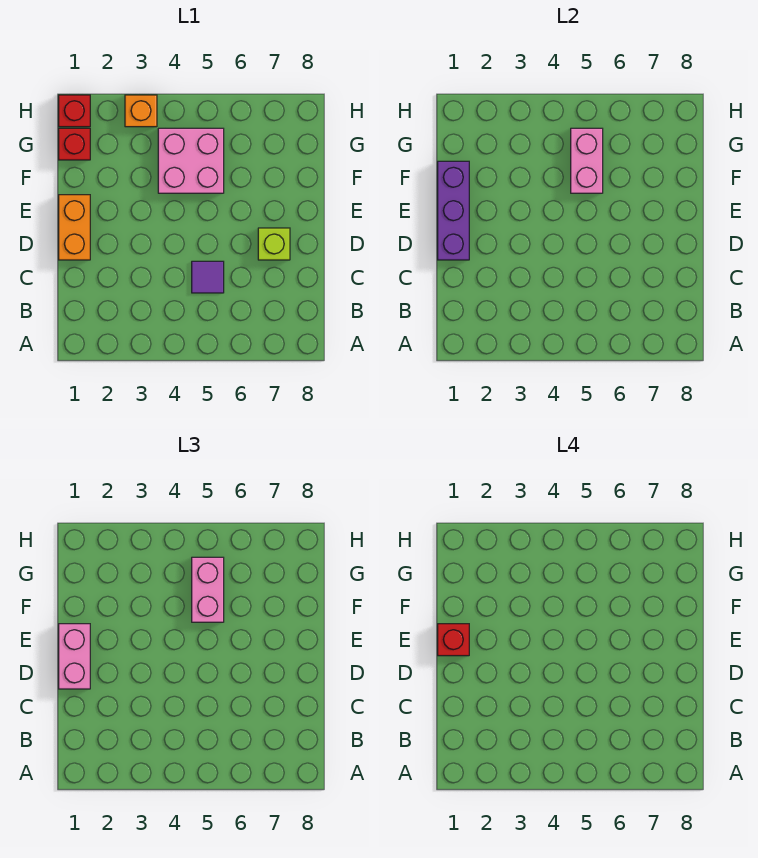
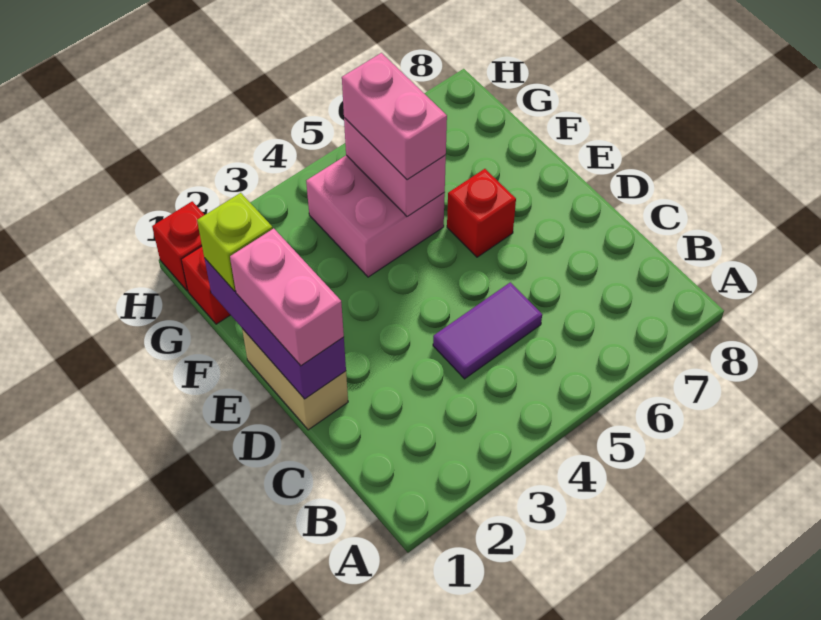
purple tile C5 level 1 -> purple tile C4:C5 level 1
orange brick D1:E1 level 1 -> tan brick D1:E1 level 1
lime brick D7 level 1 -> lime brick F1 level 3
red brick E1 level 4 -> red brick E6 level 1
orange brick H3 level 1 -> none

